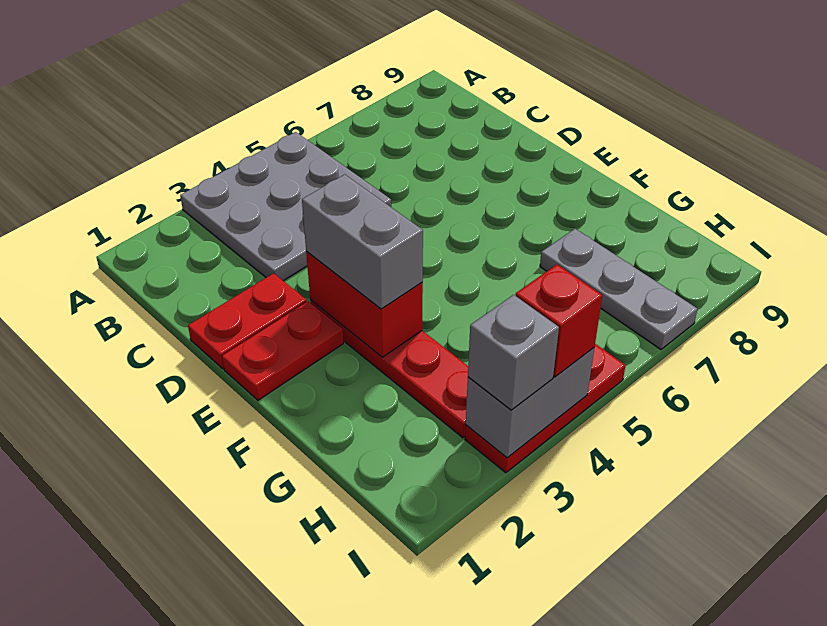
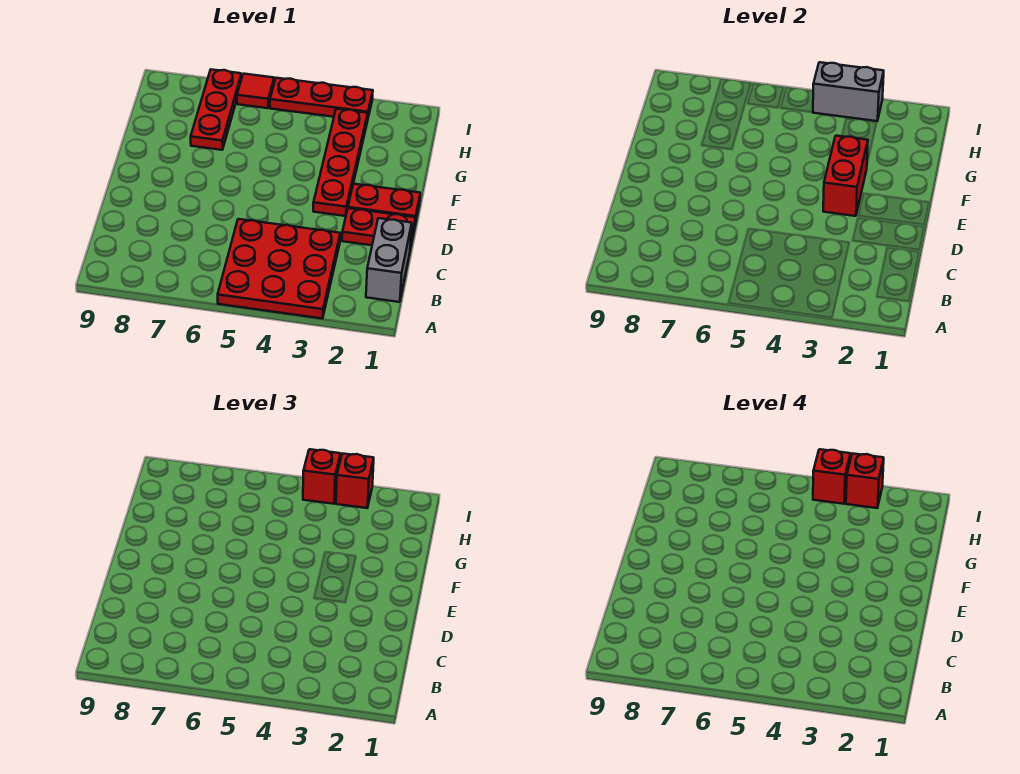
grey plate A3:C5 level 1 -> red plate A3:C5 level 1
grey brick E3:F3 level 3 -> grey brick B1:C1 level 1
grey plate G7:I7 level 1 -> red plate G7:I7 level 1
grey brick I3 level 3 -> red brick I3 level 3
none -> red brick I3 level 4
none -> red brick I4 level 4
none -> red tile I6 level 1

